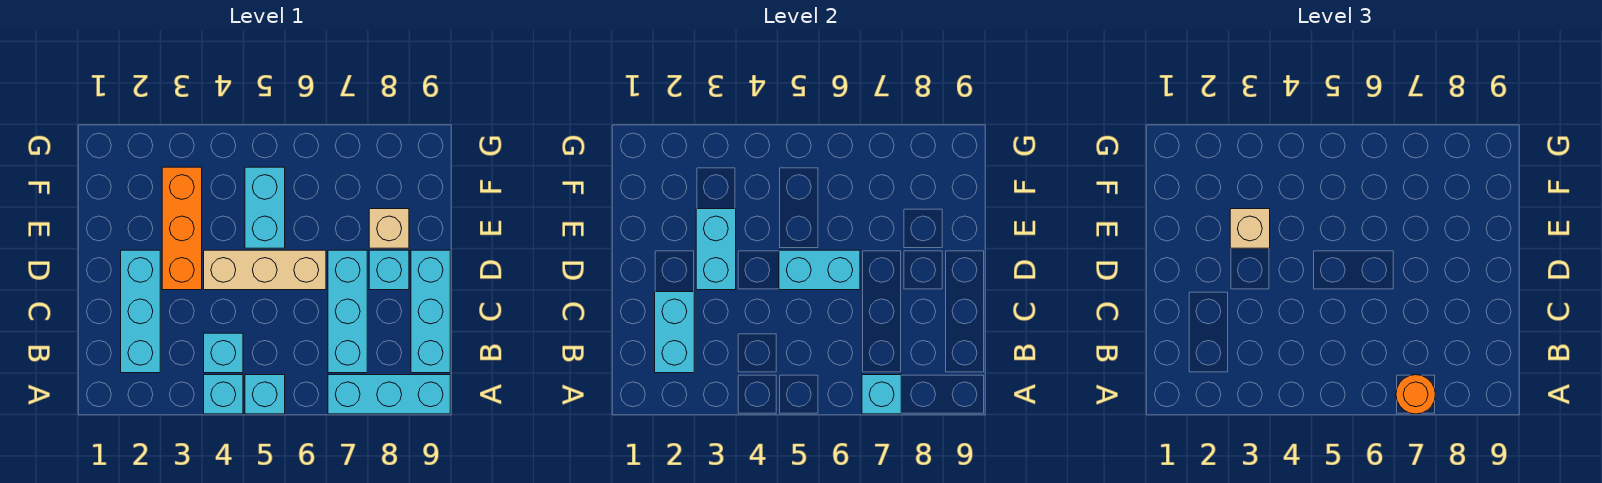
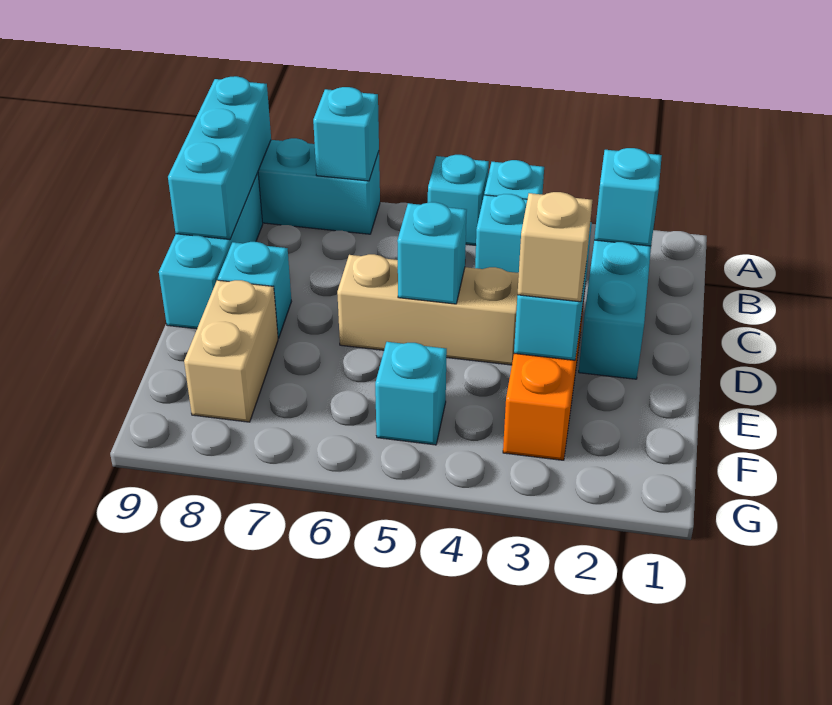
orange round brick A7 level 3 -> none
cyan brick B2:C2 level 2 -> cyan brick B2 level 2
cyan brick B7:D7 level 1 -> cyan brick A9:C9 level 2
cyan brick D5:D6 level 2 -> cyan brick D5 level 2
cyan brick E5:F5 level 1 -> cyan brick F5 level 1
tan brick E8 level 1 -> tan brick E8:F8 level 1

